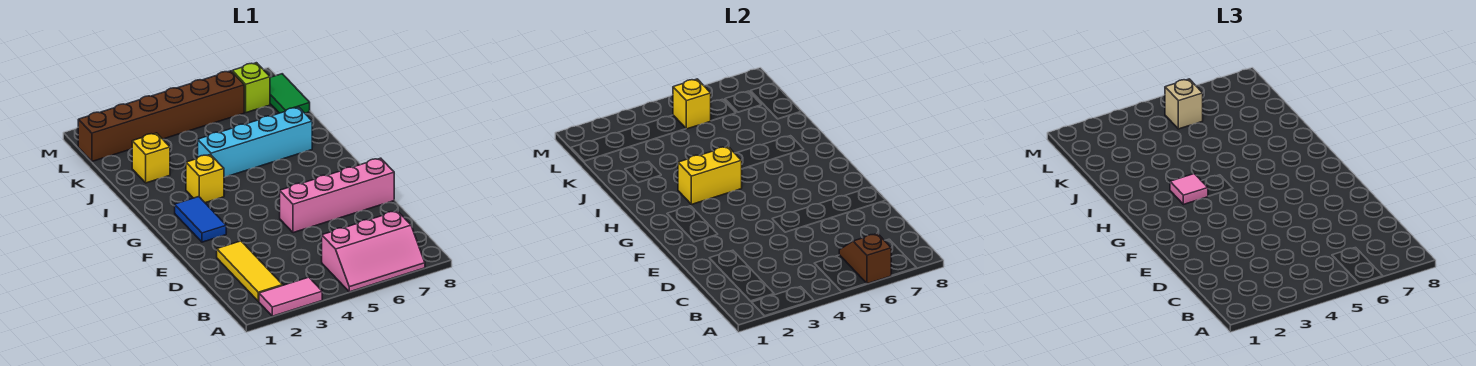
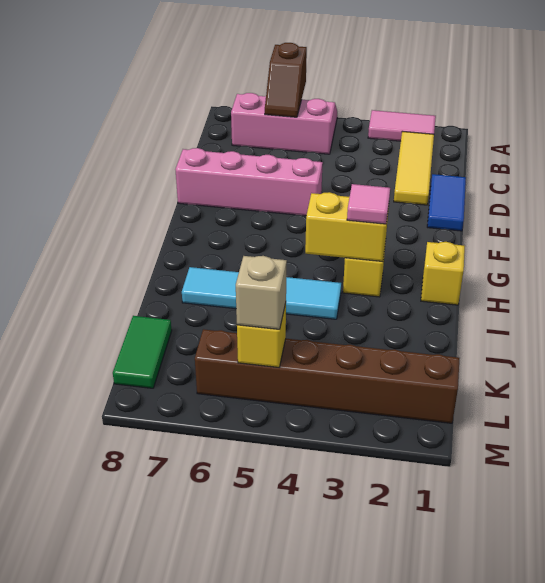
blue tile F2:G2 level 1 -> blue tile D1:E1 level 1
cyan brick I4:I7 level 1 -> cyan tile I4:I7 level 1
yellow brick J2 level 1 -> yellow brick H1 level 1
lime brick L7 level 1 -> none

